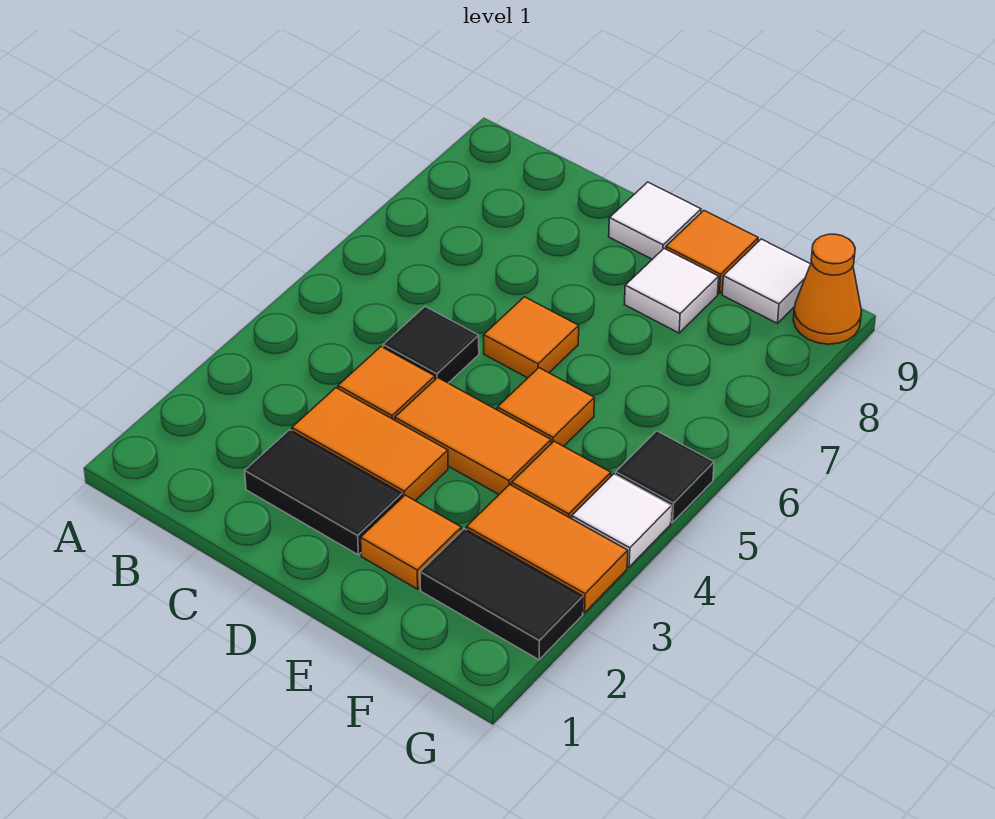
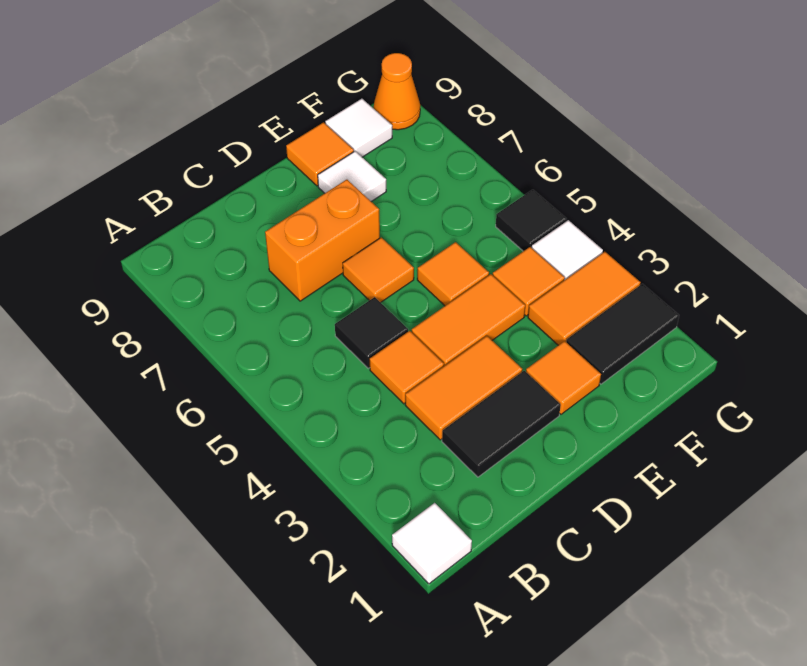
none -> orange brick C7:D7 level 1
white tile D9 level 1 -> white tile A1 level 1

